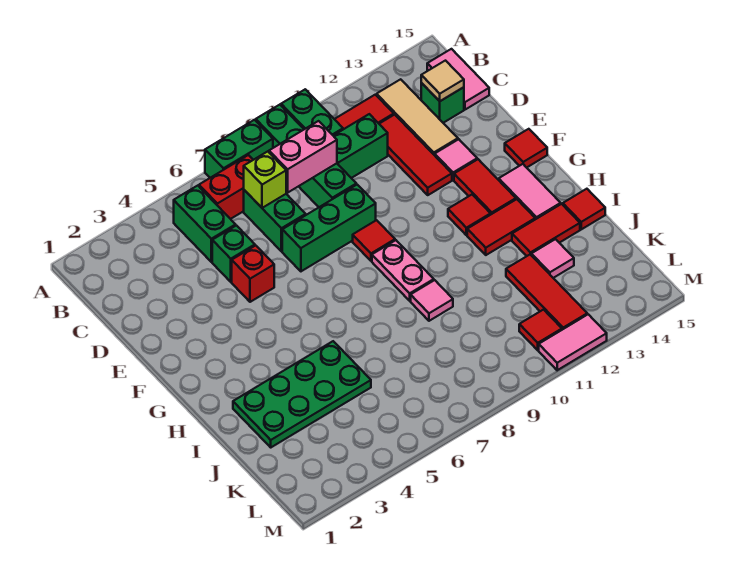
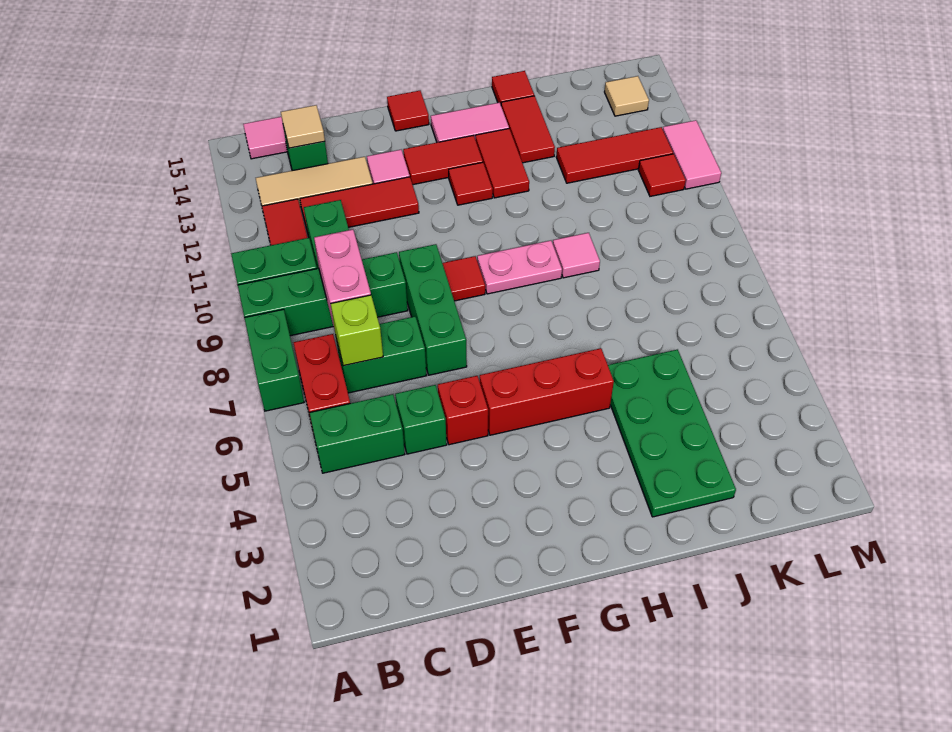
none -> red brick F5:H5 level 1
pink tile J13 level 1 -> none
none -> tan tile L14 level 1

